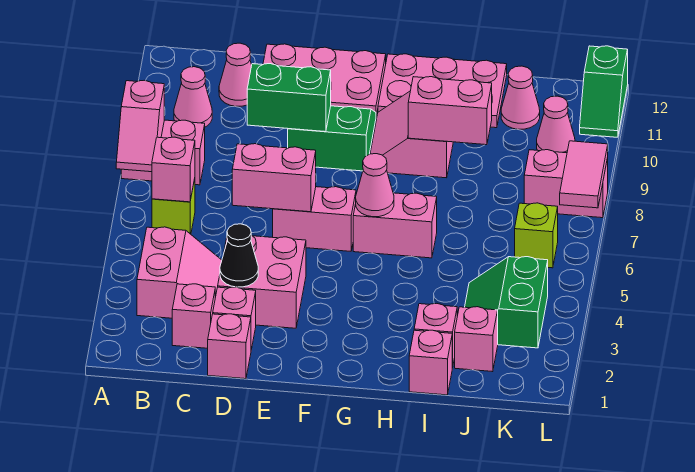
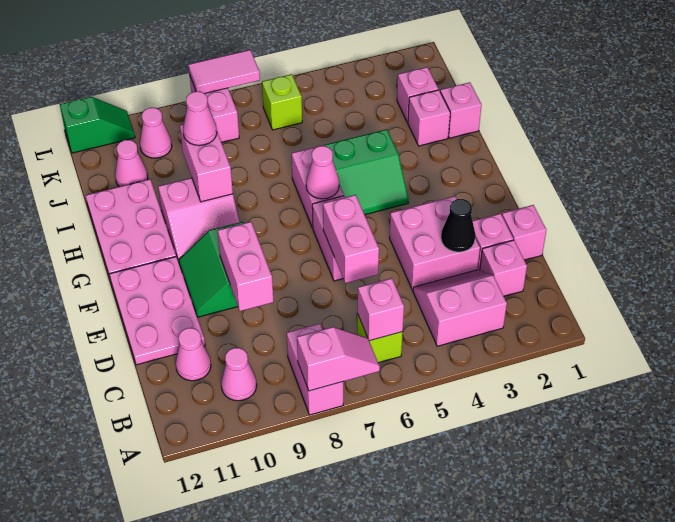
green brick D9:E9 level 2 -> pink brick D9:E9 level 2
none -> pink cone I9 level 3
green slope J3:K4 level 1 top K -> green slope G4:H5 level 1 top H

